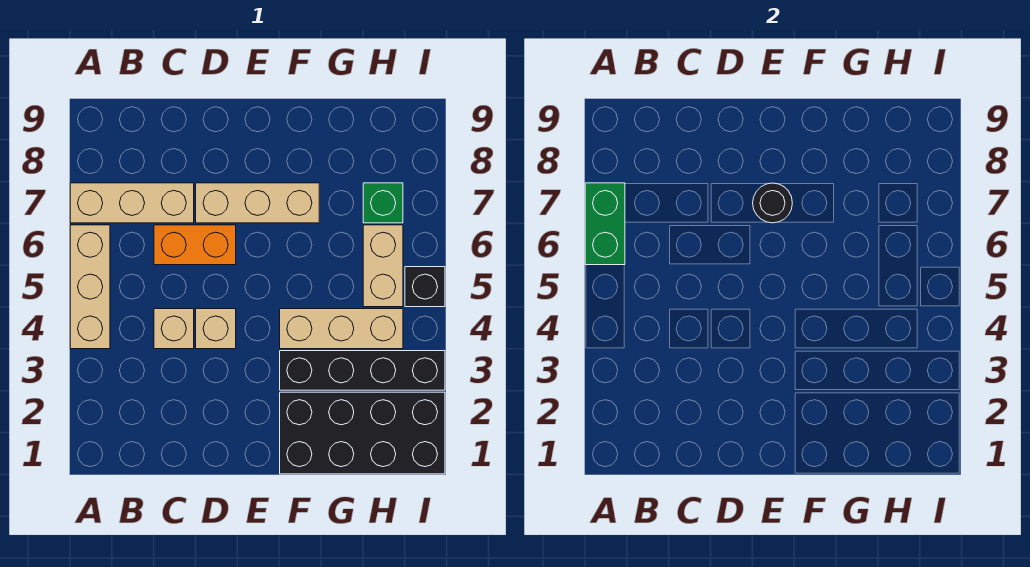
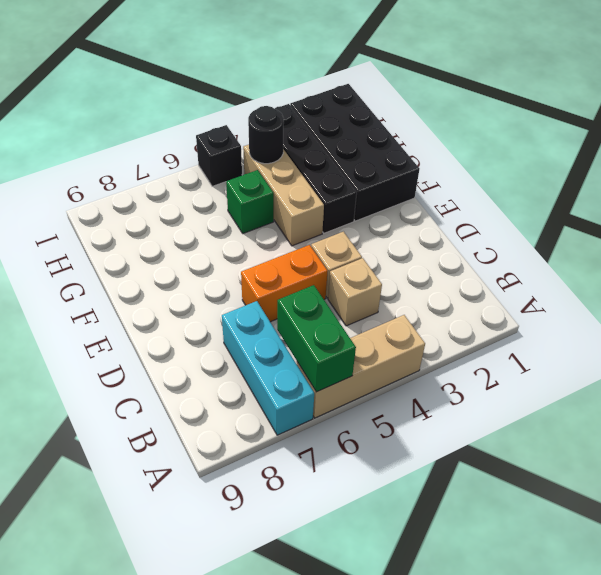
green brick A6:A7 level 2 -> green brick A6:B6 level 2
tan brick A7:C7 level 1 -> cyan brick A7:C7 level 1
orange brick C6:D6 level 1 -> orange brick D5:D6 level 1
tan brick D7:F7 level 1 -> none
black round brick E7 level 2 -> black round brick H4 level 2
tan brick H5:H6 level 1 -> none
green brick H7 level 1 -> green brick G5 level 1

